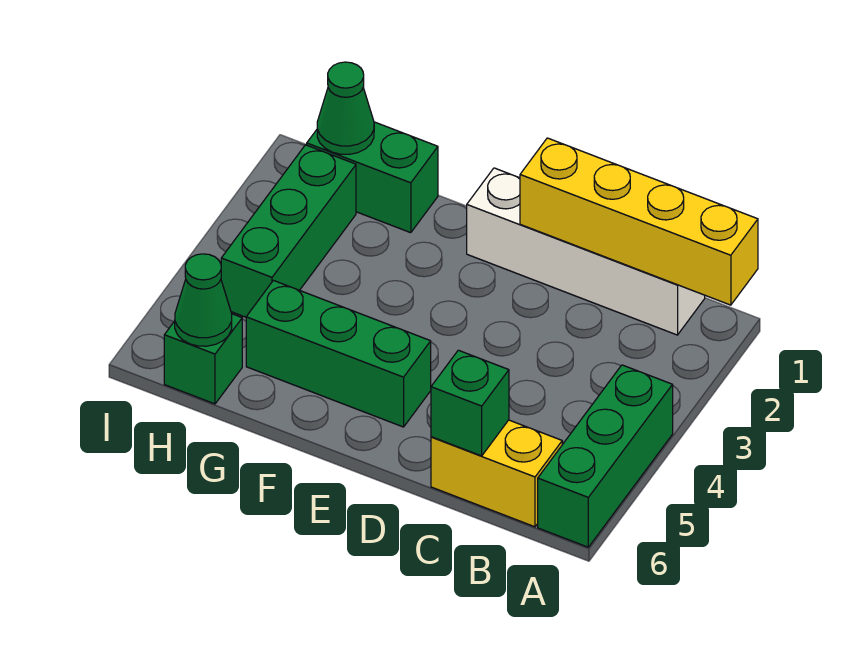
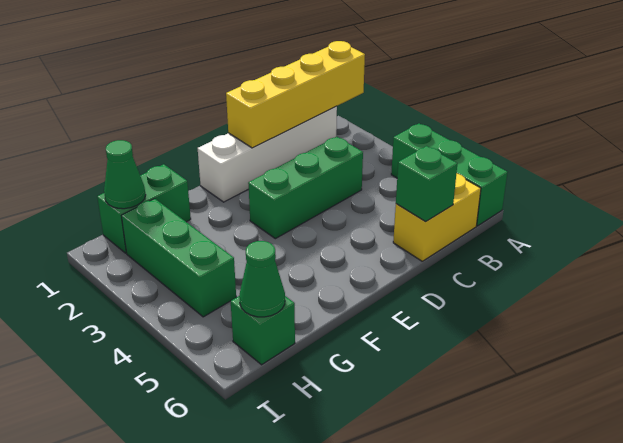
green brick E5:G5 level 1 -> green brick C3:E3 level 1

